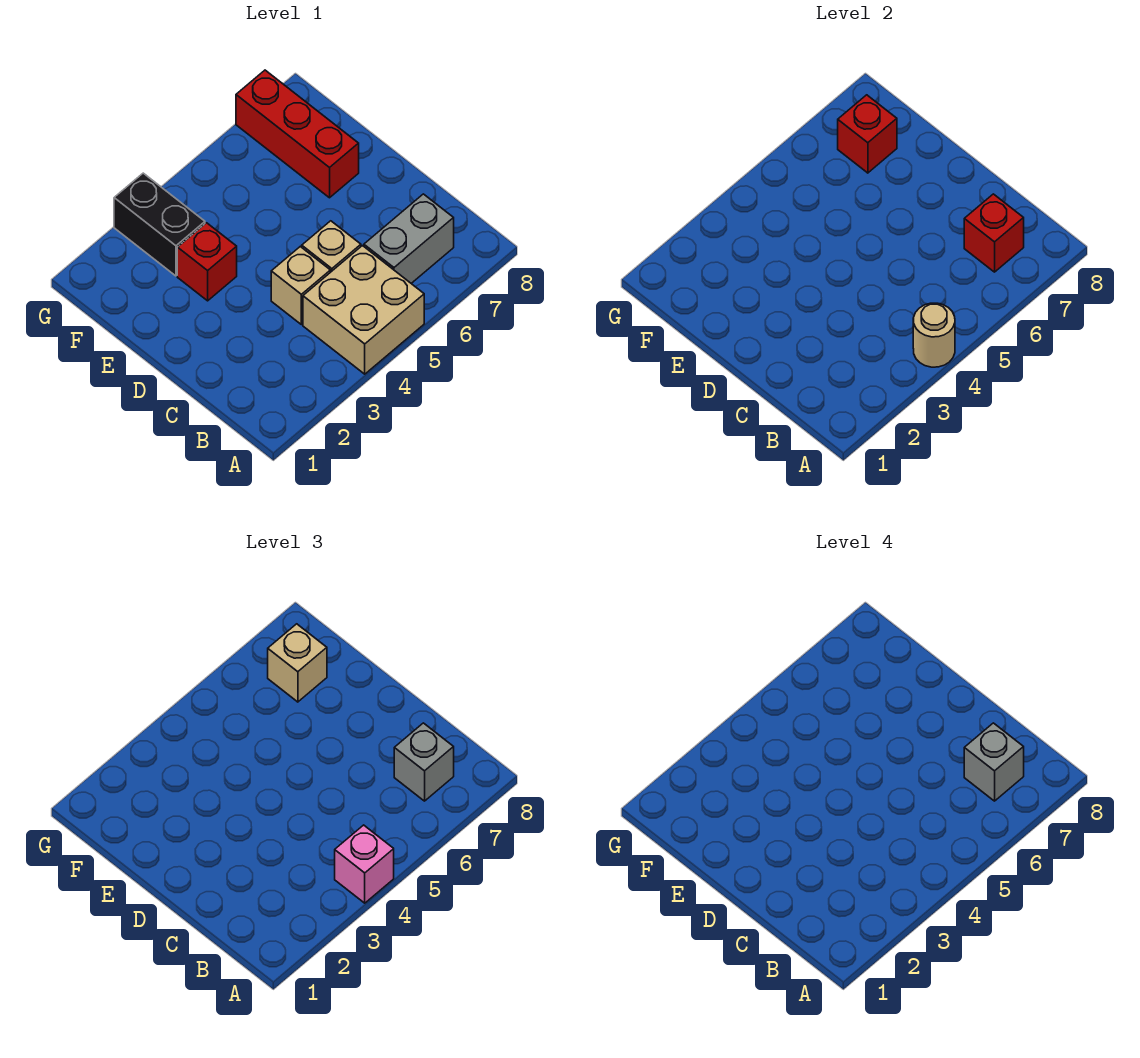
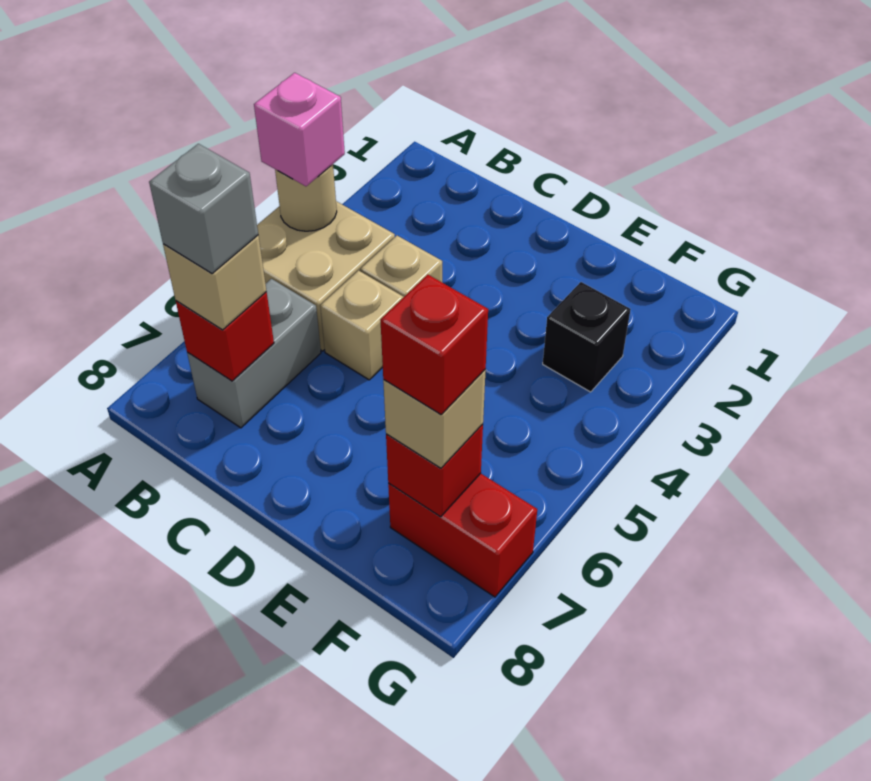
grey brick B7 level 3 -> tan brick B7 level 3
red brick E3 level 1 -> red brick F7 level 4
red brick E7:G7 level 1 -> red brick F7:G7 level 1
black brick F3:G3 level 1 -> black brick F3 level 1

